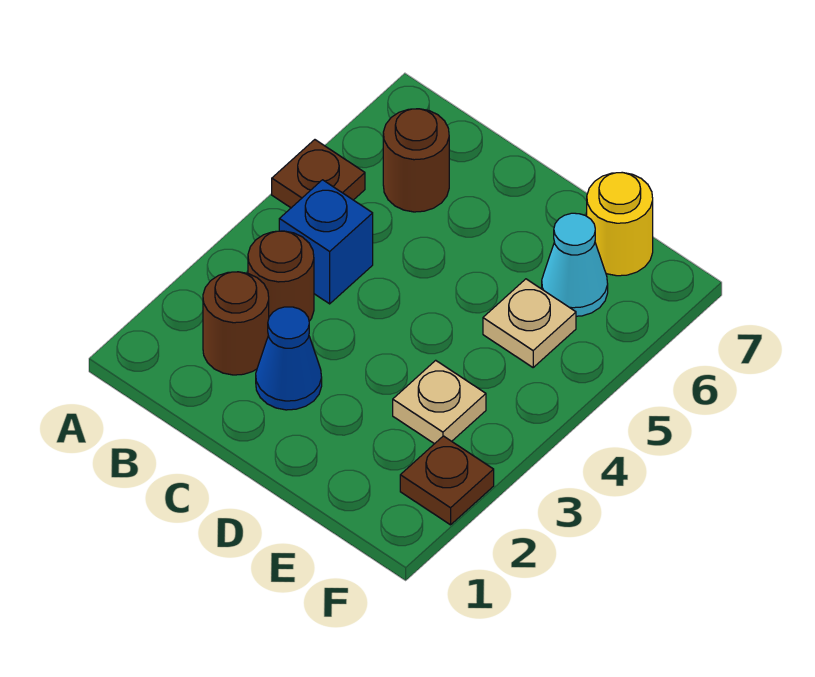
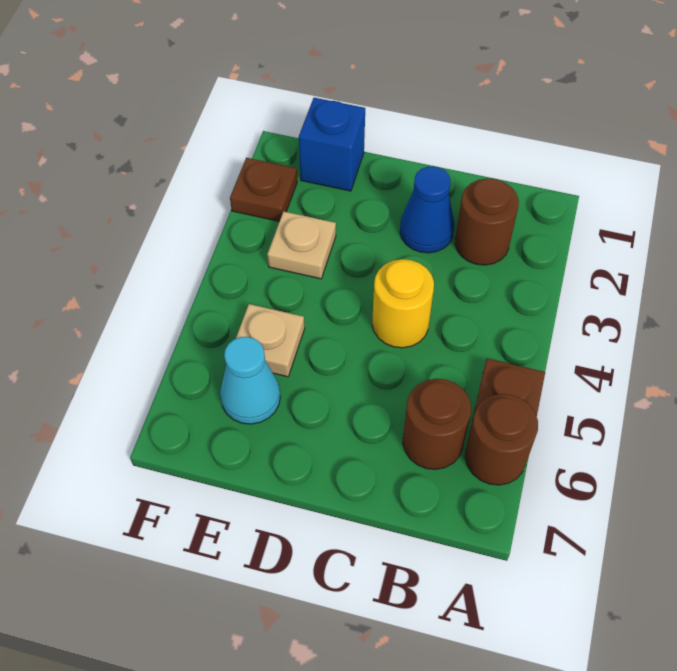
brown round brick B3 level 1 -> brown round brick A6 level 1
blue brick B4 level 1 -> blue brick E1 level 1
yellow round brick E7 level 1 -> yellow round brick C4 level 1

